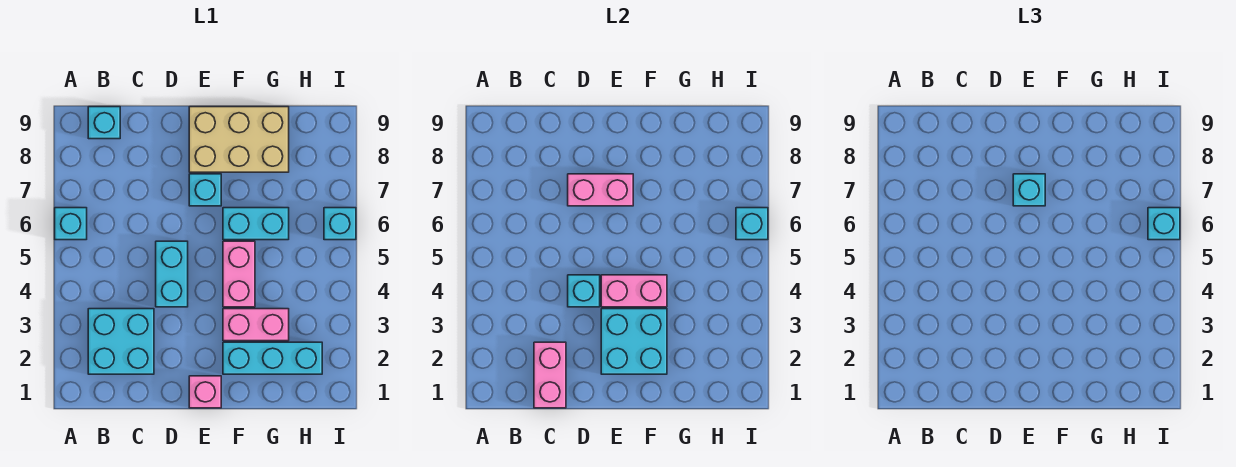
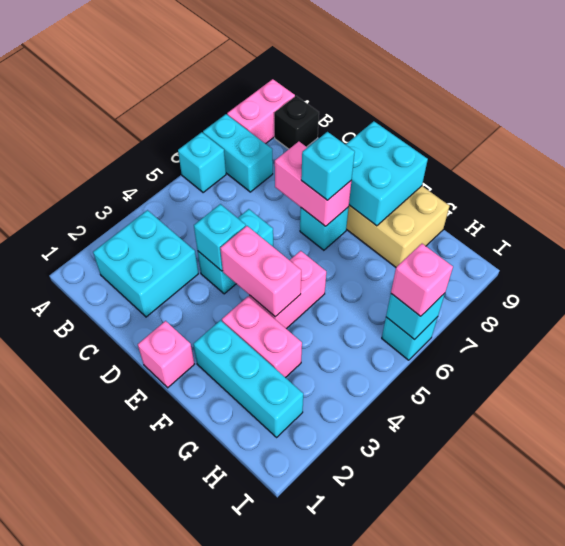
cyan brick B9 level 1 -> black brick B9 level 1
pink brick C1:C2 level 2 -> pink brick A8:A9 level 1
cyan brick E2:F3 level 2 -> cyan brick E8:F9 level 2
cyan brick F6:G6 level 1 -> cyan brick A7:B7 level 1
cyan brick I6 level 3 -> pink brick I6 level 3

